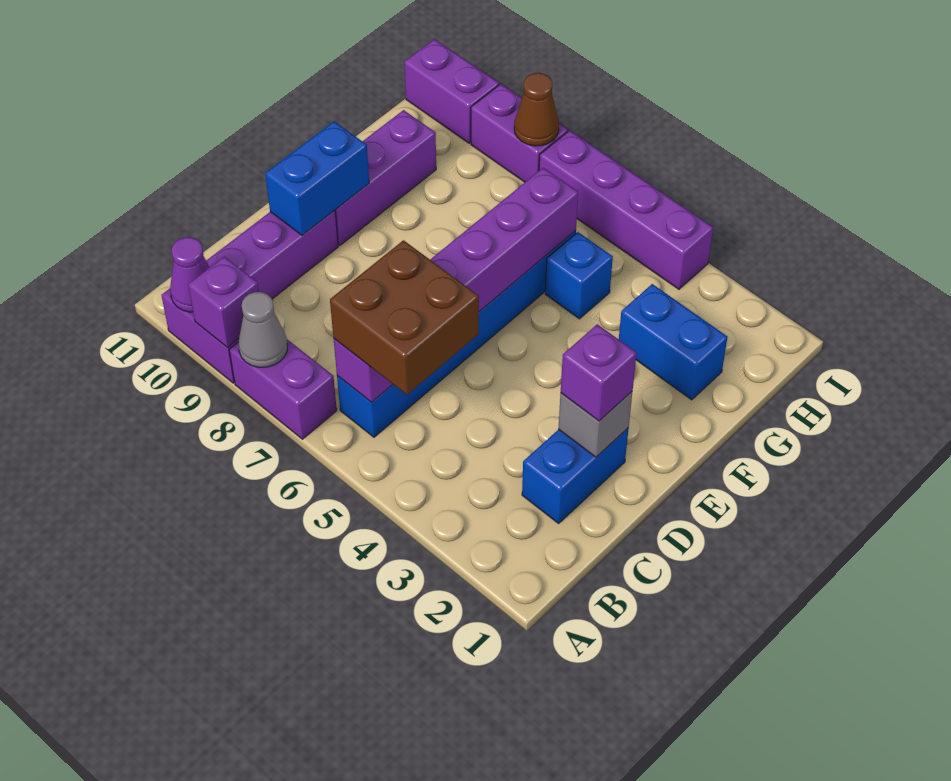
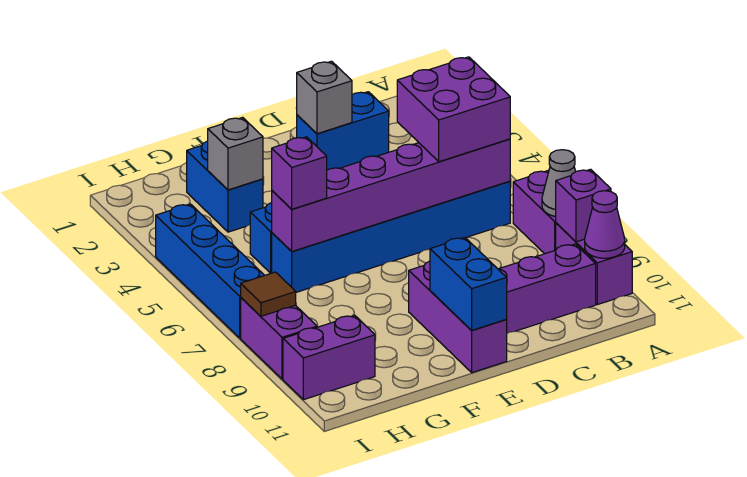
brown brick B5:C6 level 3 -> purple brick B5:C6 level 3
purple brick D2 level 3 -> purple brick G6 level 3
blue brick D10:E10 level 2 -> blue brick E10:E11 level 2
purple brick E10:G10 level 1 -> purple brick E9:E11 level 1
none -> grey brick G3 level 2
purple brick I4:I7 level 1 -> blue brick I4:I7 level 1
brown cone I8 level 2 -> brown tile I8 level 2
purple brick I10:I11 level 1 -> purple brick H10:I10 level 1

